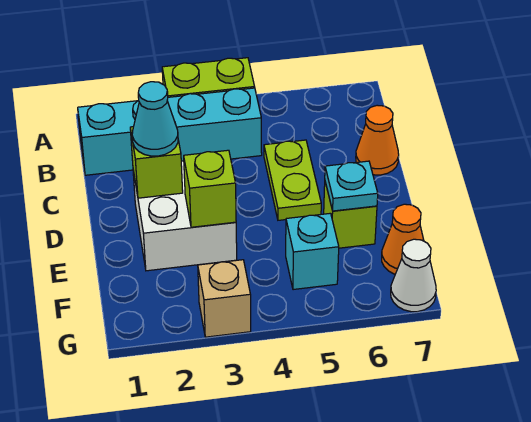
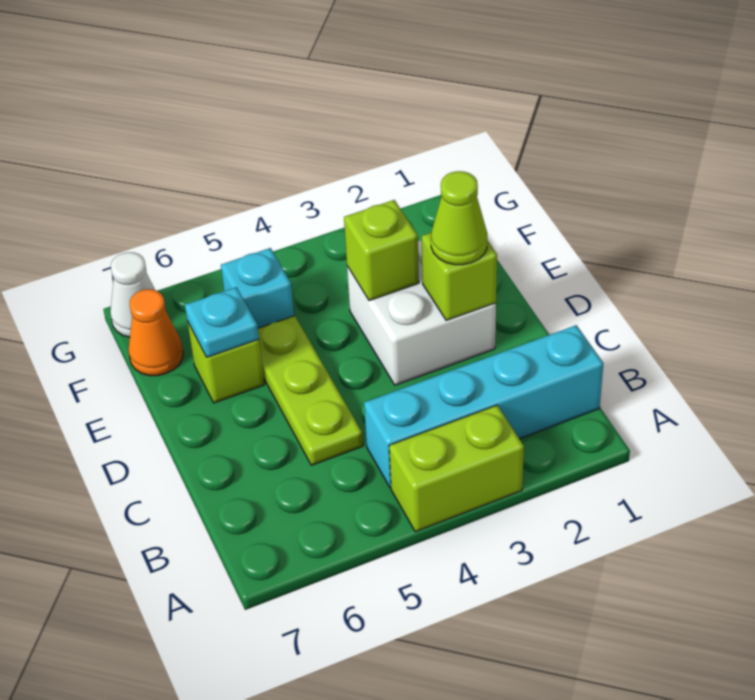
lime plate C5:D5 level 1 -> lime plate C5:E5 level 1
orange cone C7 level 1 -> none
cyan cone D2 level 3 -> lime cone D2 level 3
tan brick G3 level 1 -> none

